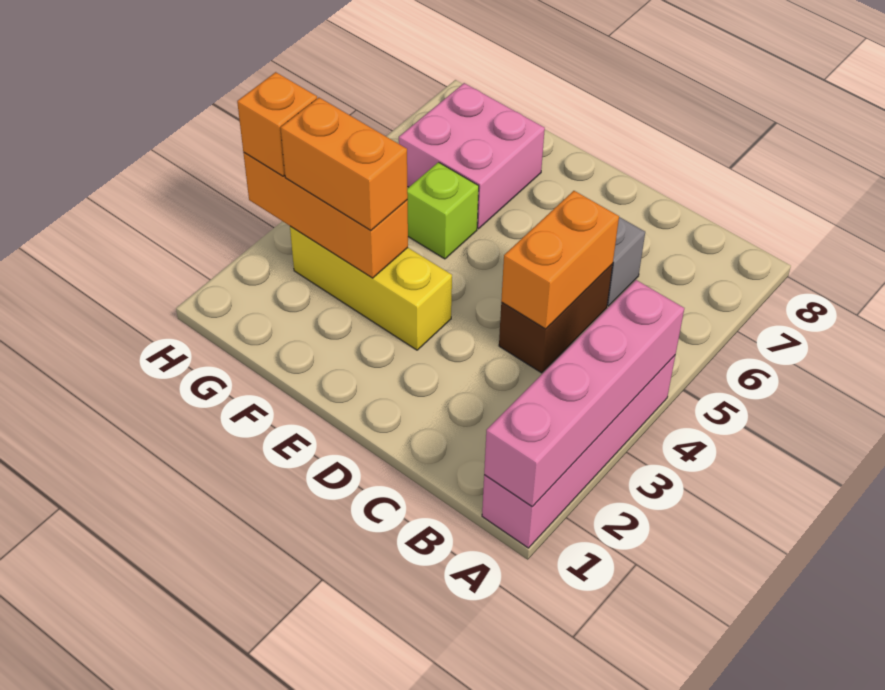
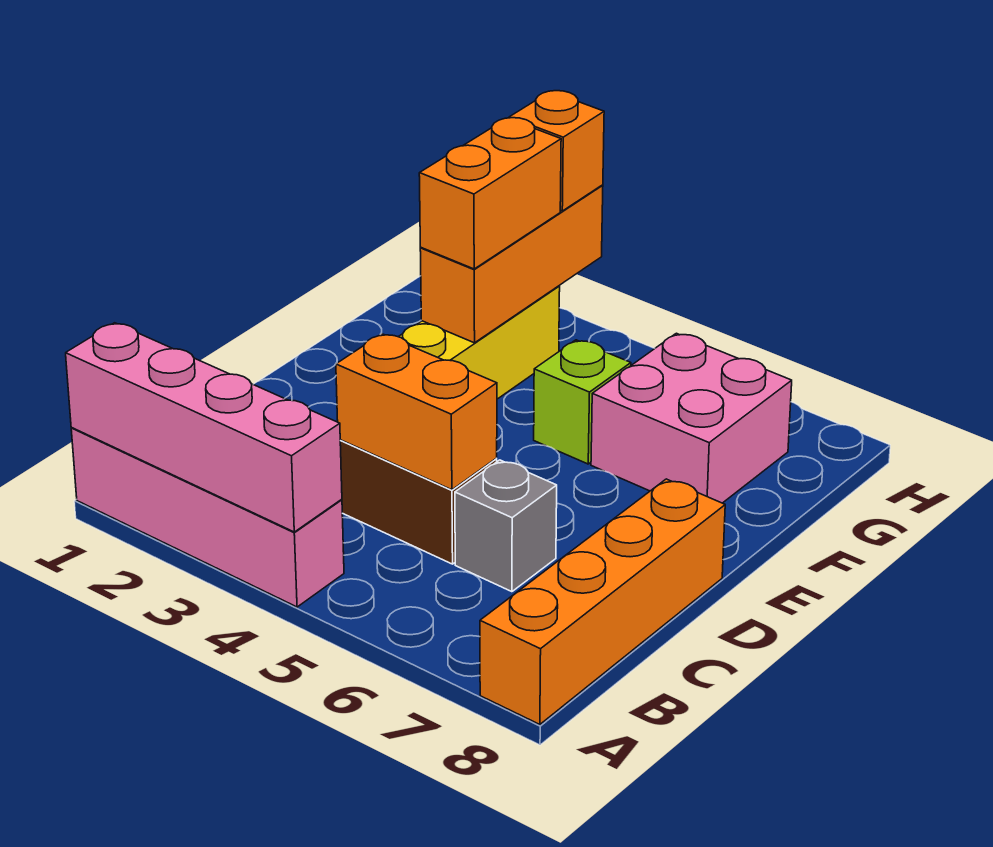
none -> orange brick A8:D8 level 1

